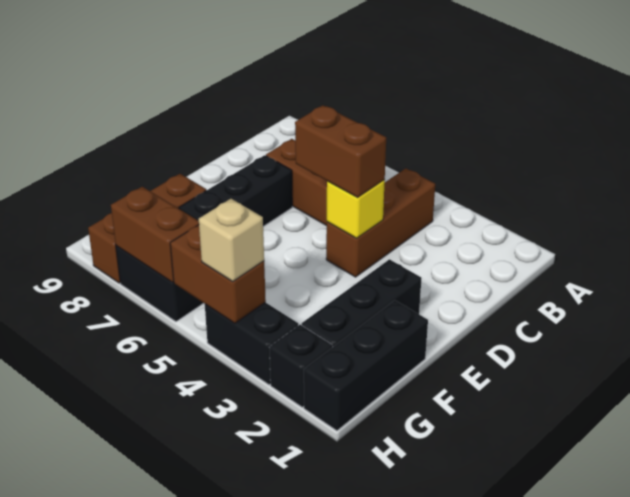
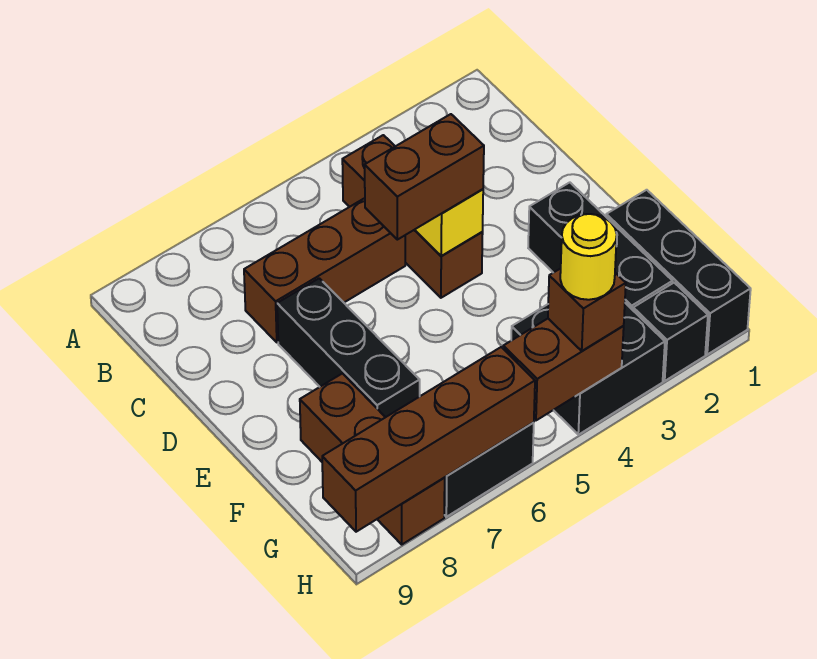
black brick H3:H4 level 1 -> black brick G3:H4 level 1
tan brick H4 level 3 -> brown brick H4 level 3
none -> yellow round brick H4 level 4
brown brick H6:H7 level 2 -> brown brick H6:H9 level 2

